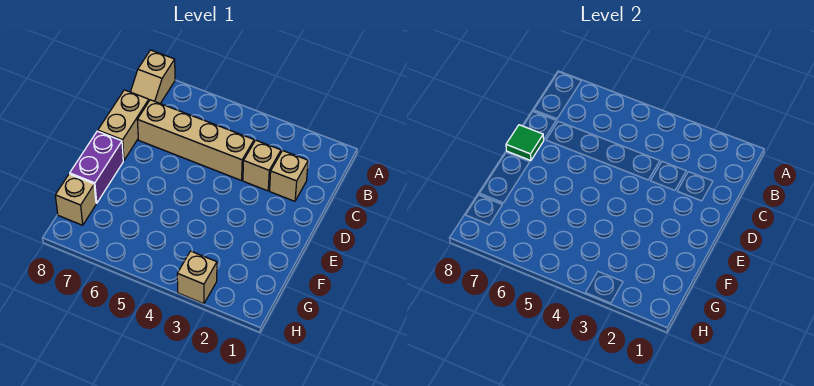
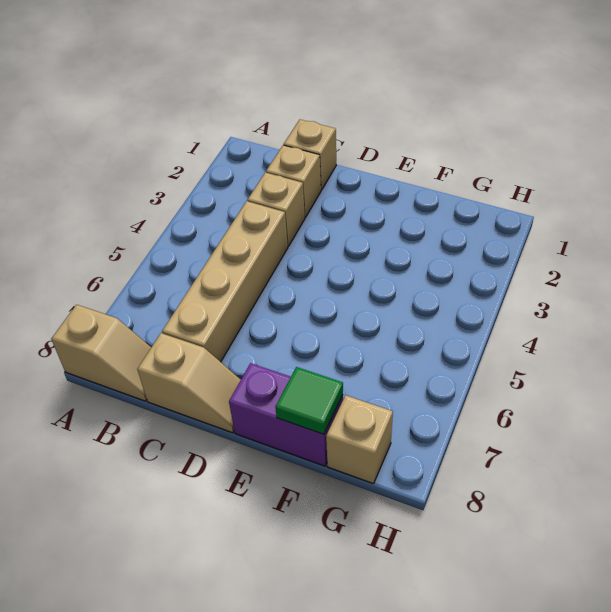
tan brick C8:D8 level 1 -> tan slope C8:D8 level 1 top C
green tile D8 level 2 -> green tile F8 level 2
tan brick H3 level 1 -> tan brick C1 level 1

